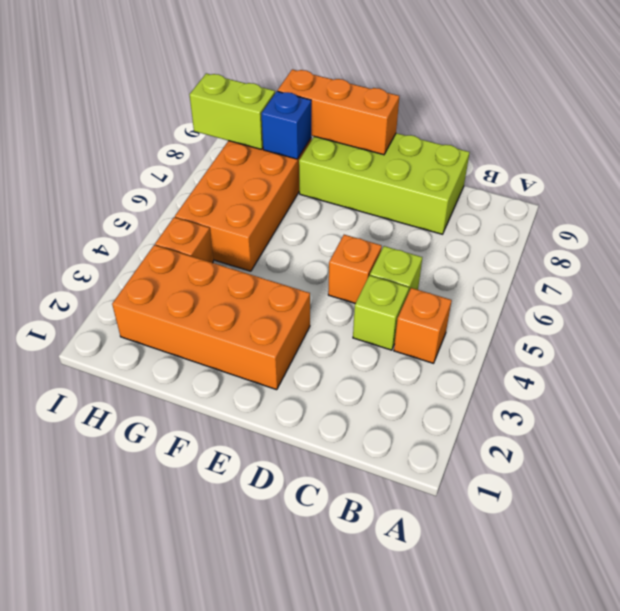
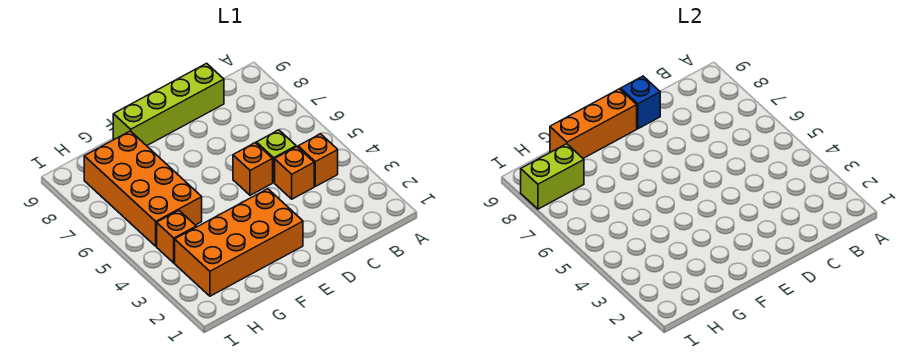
lime brick C4 level 1 -> orange brick C4 level 1
lime brick C8:F9 level 1 -> lime brick C9:F9 level 1
blue brick G8 level 2 -> blue brick D9 level 2

